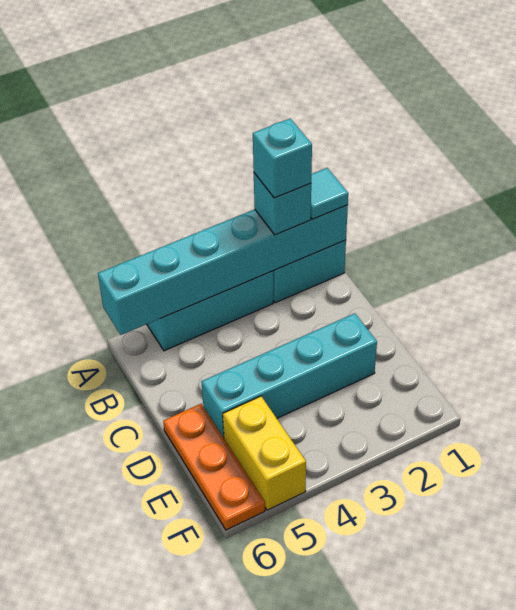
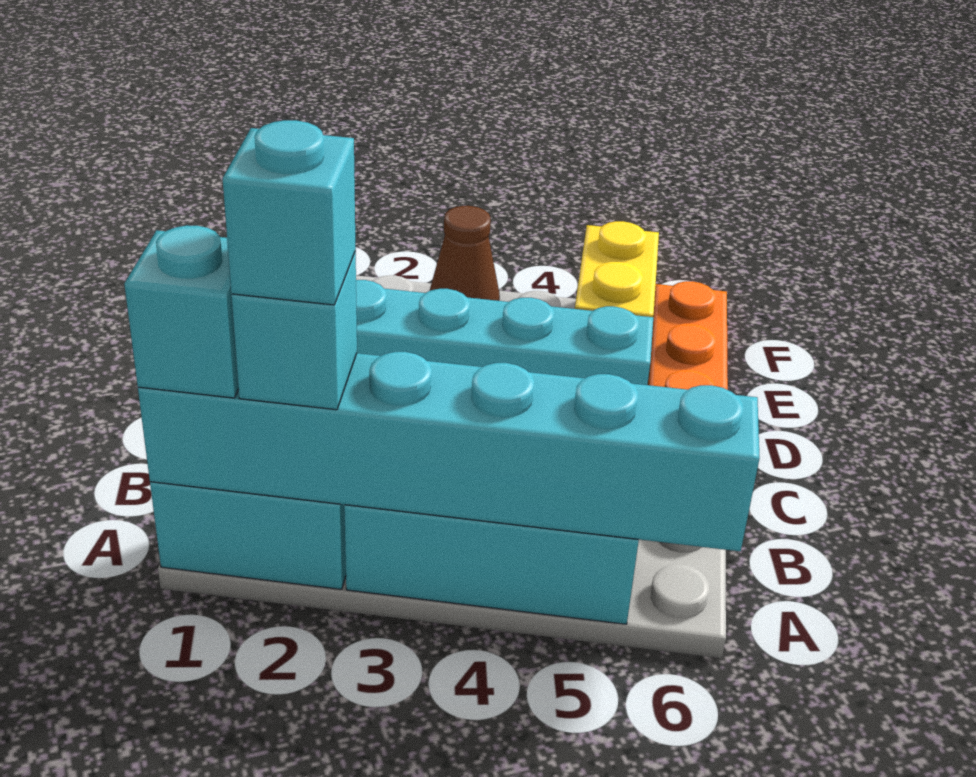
cyan tile A1 level 3 -> cyan brick A1 level 3
none -> brown cone F3 level 1

